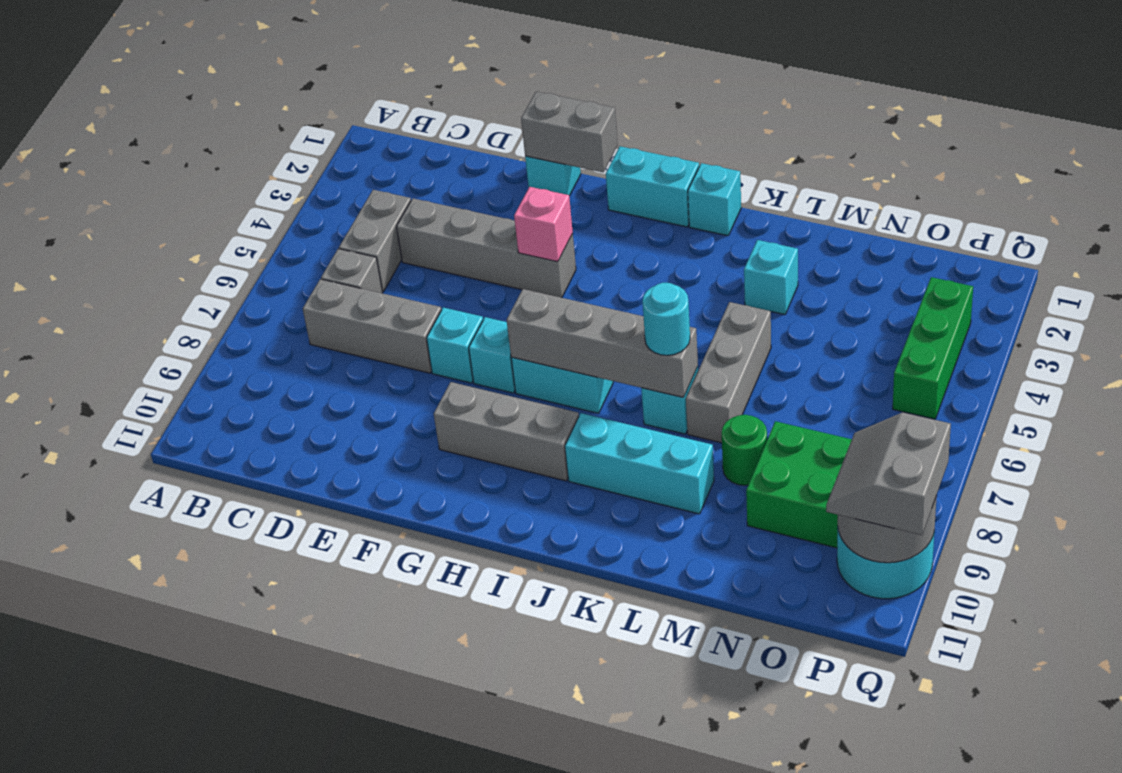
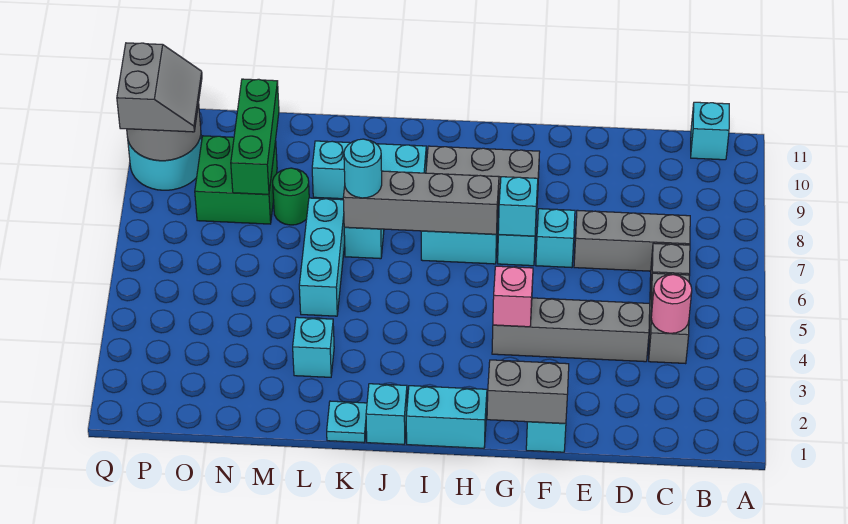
none -> cyan brick B11 level 1
none -> pink round brick C4 level 2
none -> cyan brick G7 level 2
none -> cyan plate K1 level 1
grey brick L5:L7 level 1 -> cyan brick L5:L7 level 1
green brick P3:P5 level 1 -> green brick N8:N10 level 2

